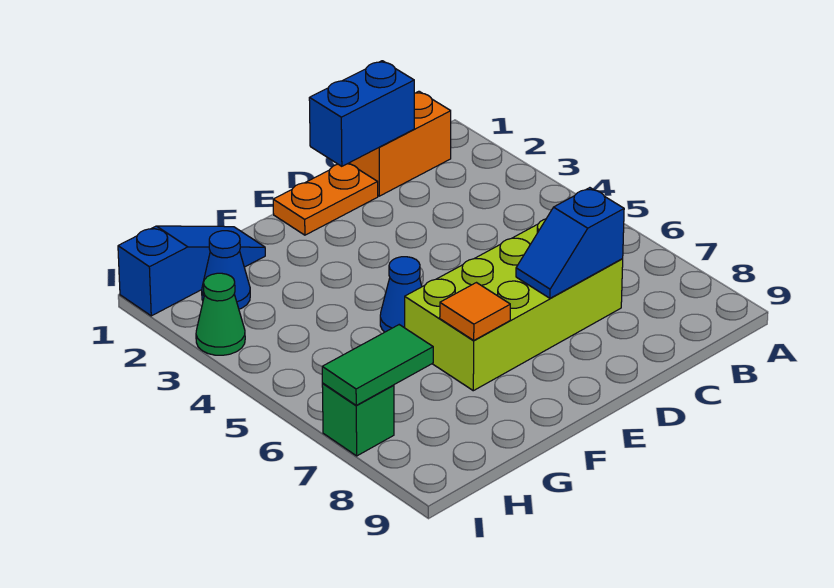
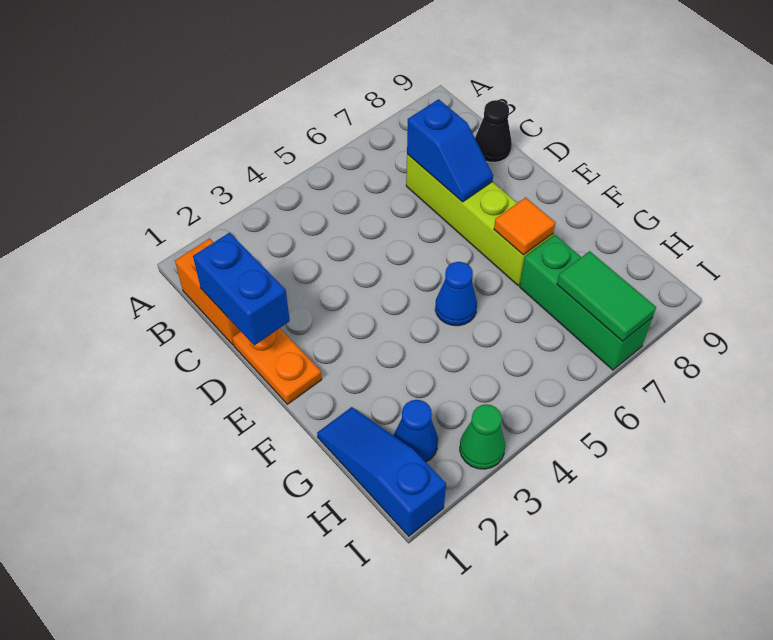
lime brick C6:F7 level 1 -> lime brick C7:F7 level 1
none -> black cone C9 level 1
green brick I7 level 1 -> green brick G7:I7 level 1

